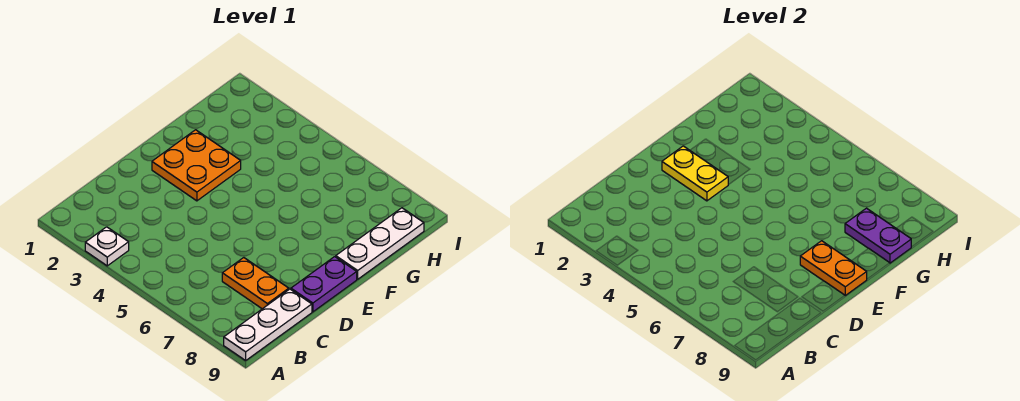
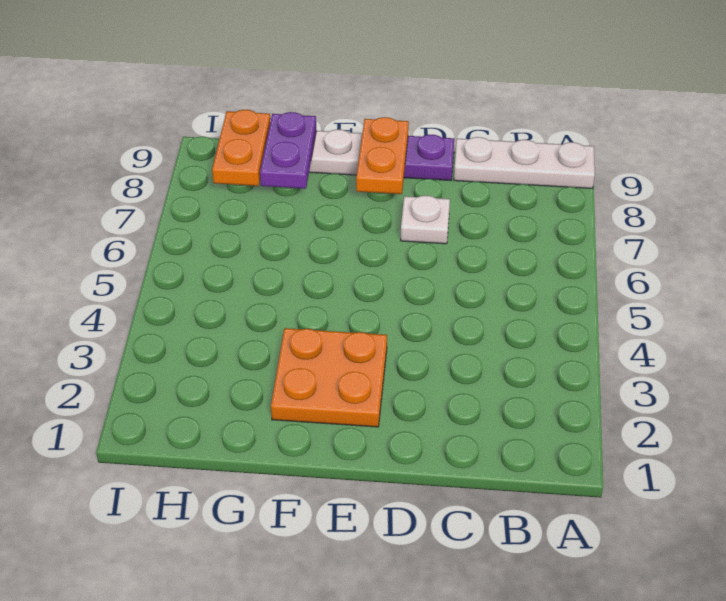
white plate A3 level 1 -> white plate D7 level 1
orange plate C7:C8 level 1 -> orange plate H8:H9 level 2
yellow plate E2:E3 level 2 -> none

